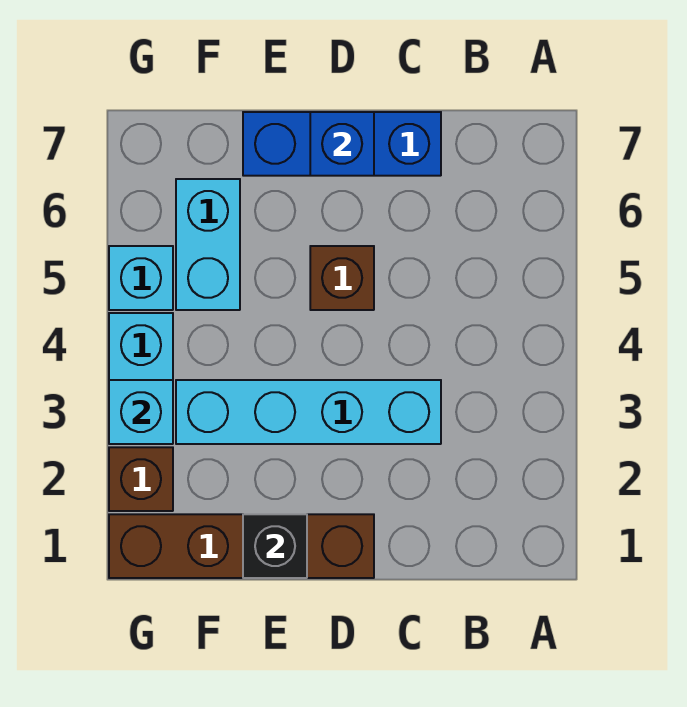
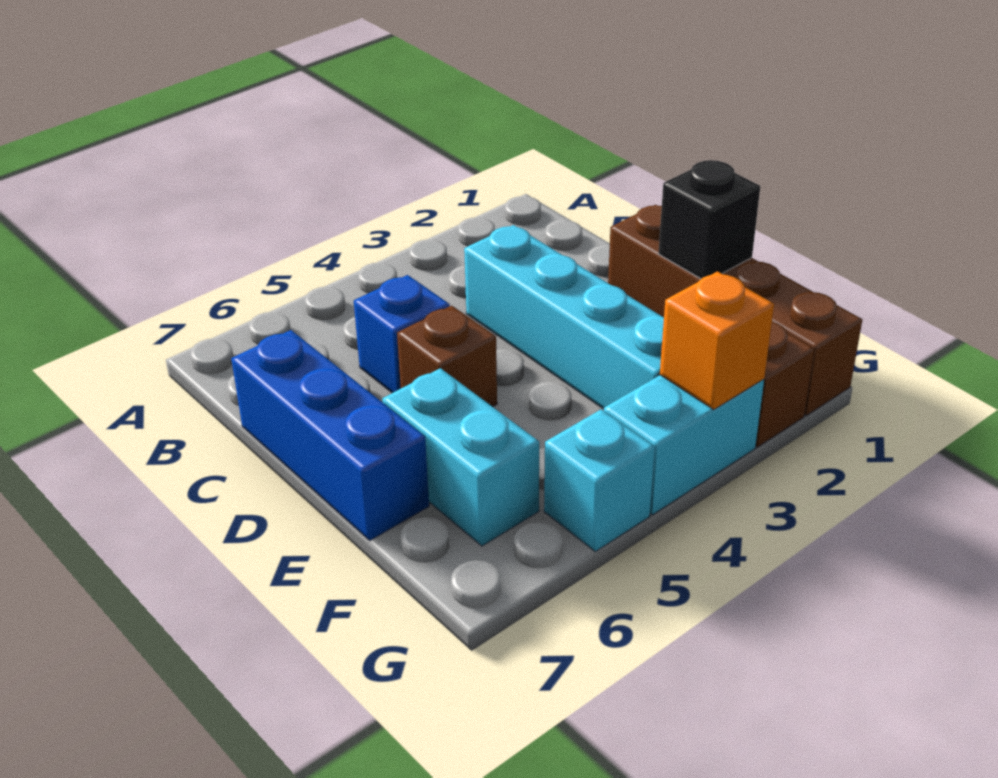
blue brick D7 level 2 -> blue brick C5 level 1
cyan brick F5:F6 level 1 -> cyan brick E6:F6 level 1
cyan brick G3 level 2 -> orange brick G3 level 2

